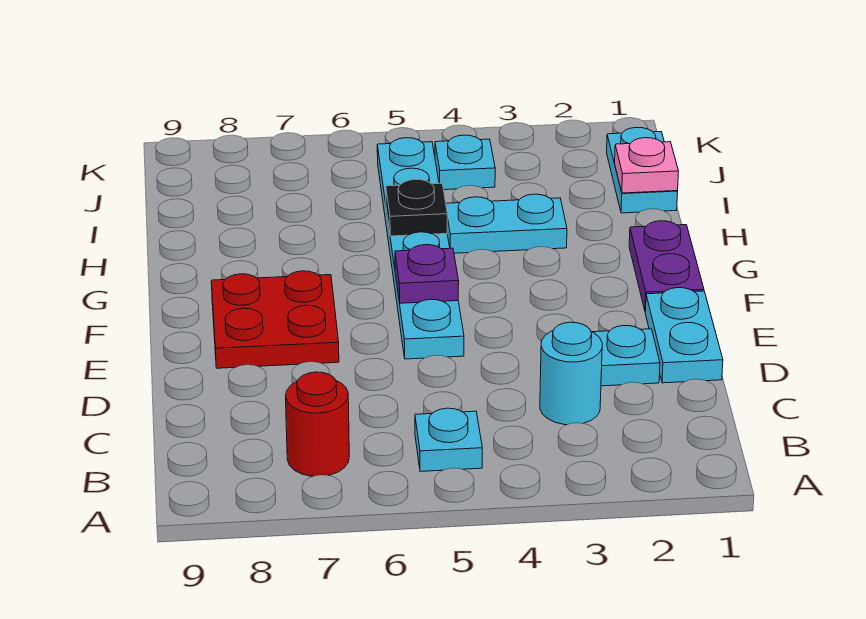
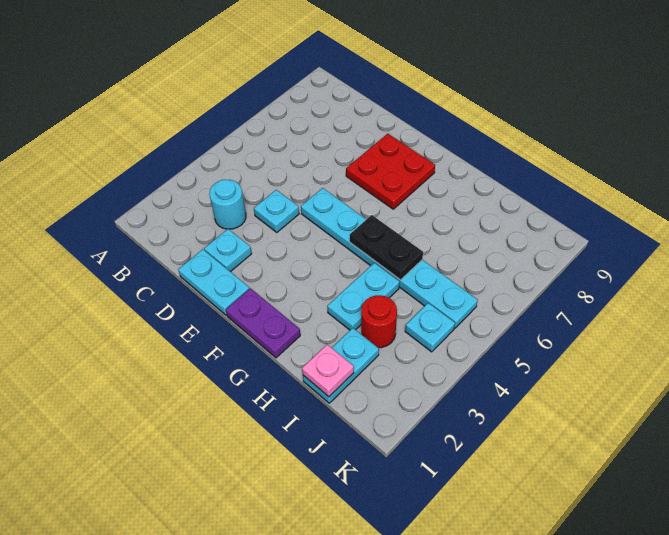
cyan plate B5 level 1 -> cyan plate D4 level 1
red round brick B7 level 1 -> red round brick I3 level 1
purple plate F5 level 2 -> none
black plate H5 level 2 -> black plate G5:H5 level 2
cyan plate I1:J1 level 1 -> cyan plate I1:I2 level 1

